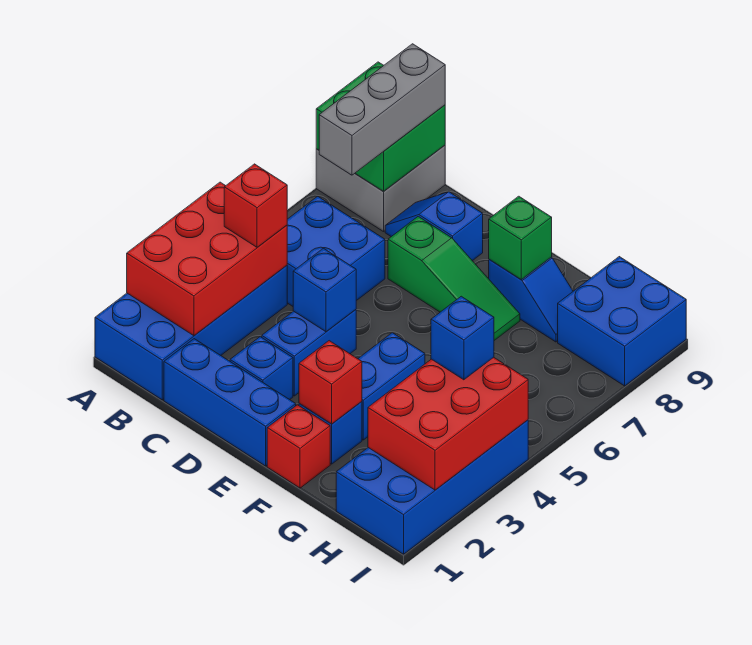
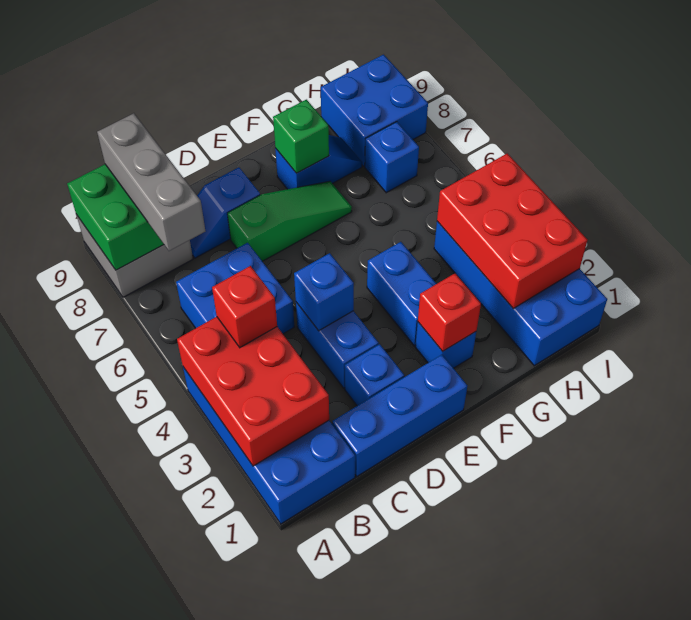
red brick F1 level 1 -> none
blue brick H4 level 3 -> blue brick H7 level 1

